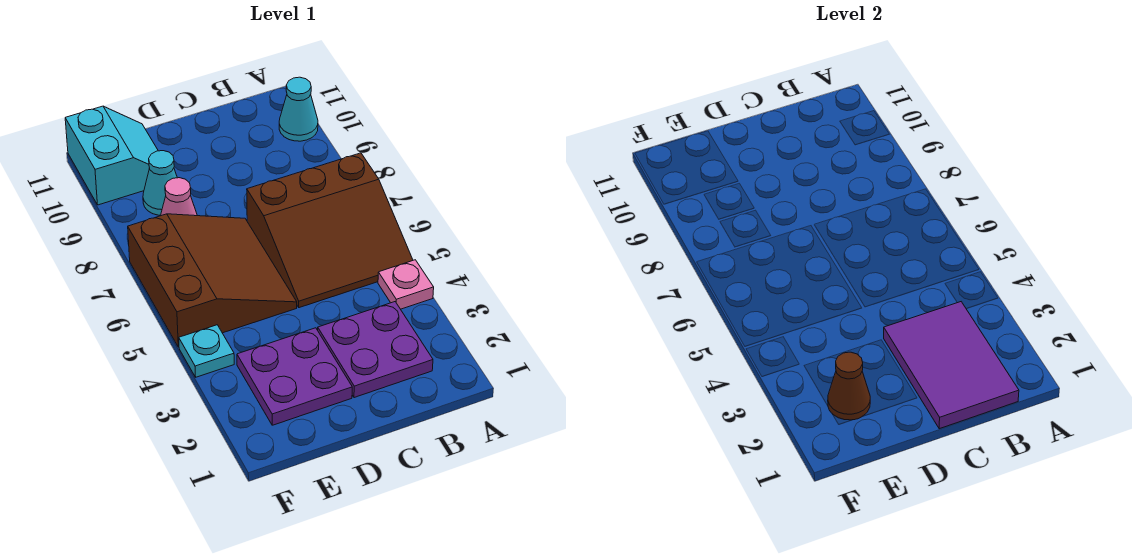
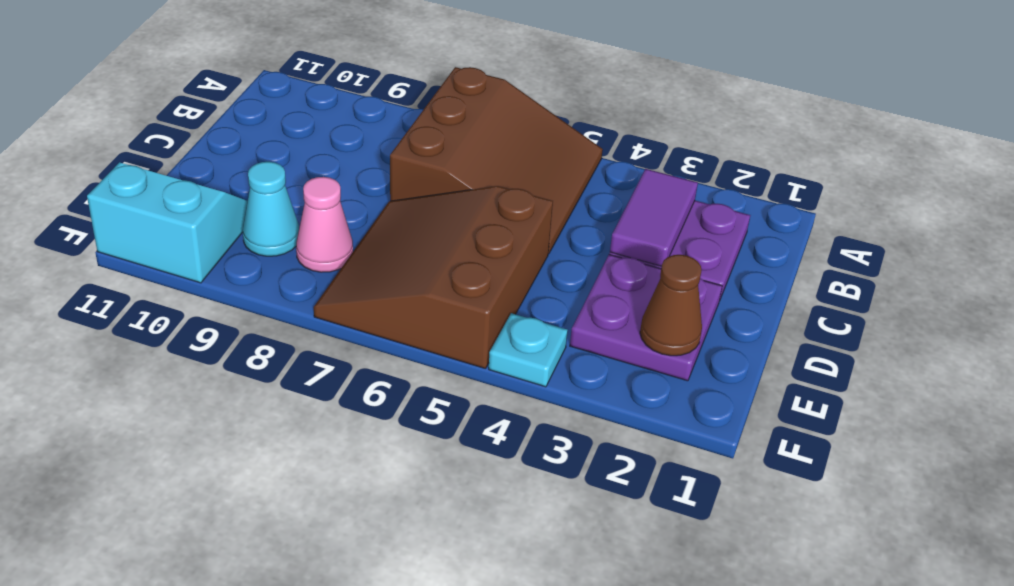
pink plate A4 level 1 -> none
cyan cone A10 level 1 -> none
purple tile B1:C3 level 2 -> purple tile B3:C3 level 2
brown slope D5:F7 level 1 top F -> brown slope D5:F7 level 1 top 5

